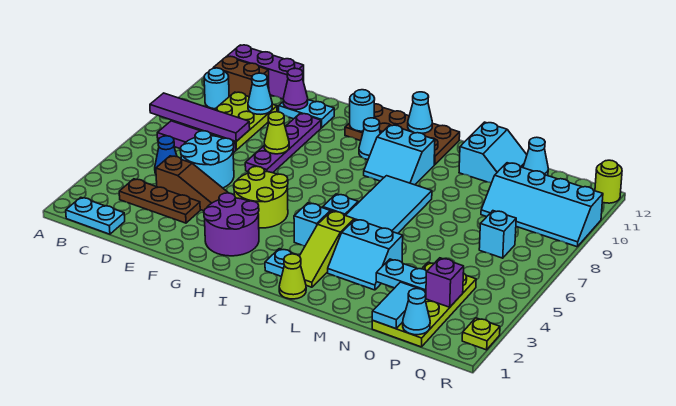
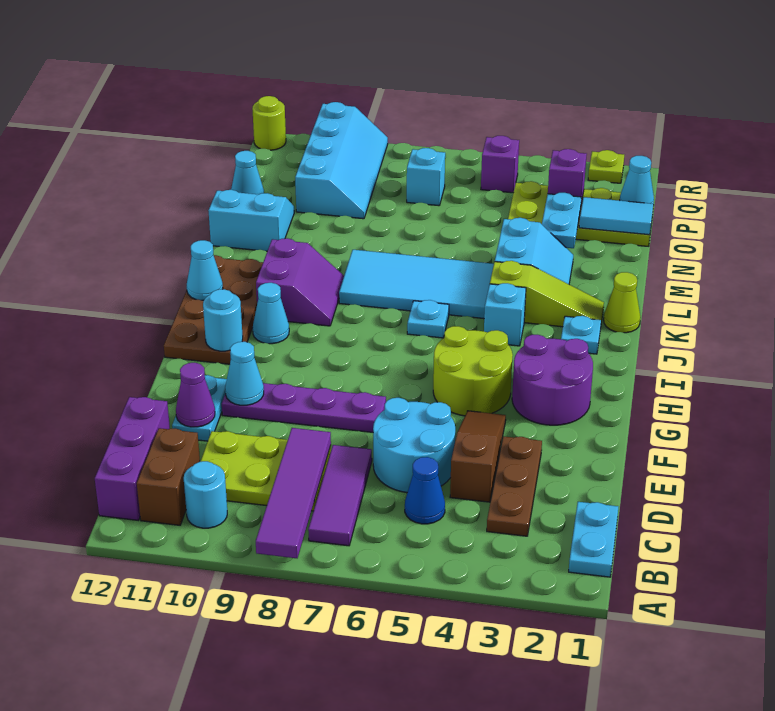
cyan cone D10 level 2 -> cyan cone F10 level 2
lime cone F8 level 2 -> none
cyan slope J9:K10 level 1 top 10 -> purple slope J9:K10 level 1 top 10
none -> purple brick Q5 level 1

